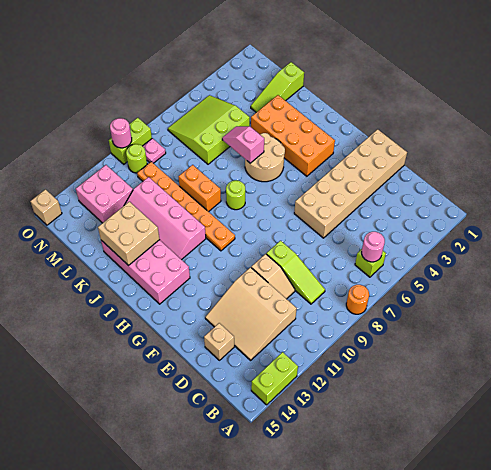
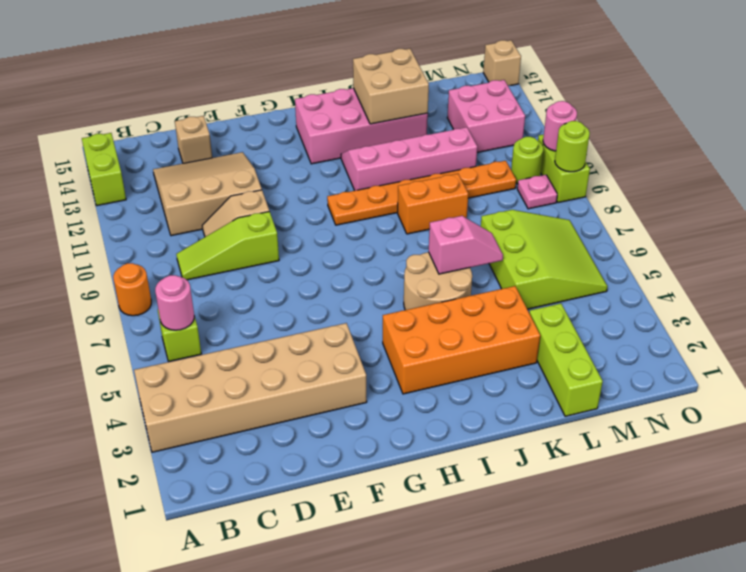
tan brick E1:F6 level 1 -> tan brick A3:F4 level 1
lime round brick I8 level 1 -> lime round brick O9 level 2
lime slope L1:L3 level 1 top 1 -> lime brick L1:L3 level 1

